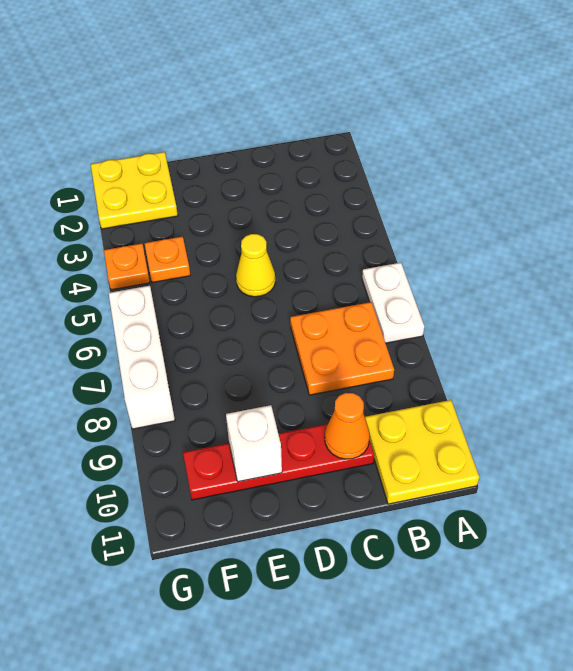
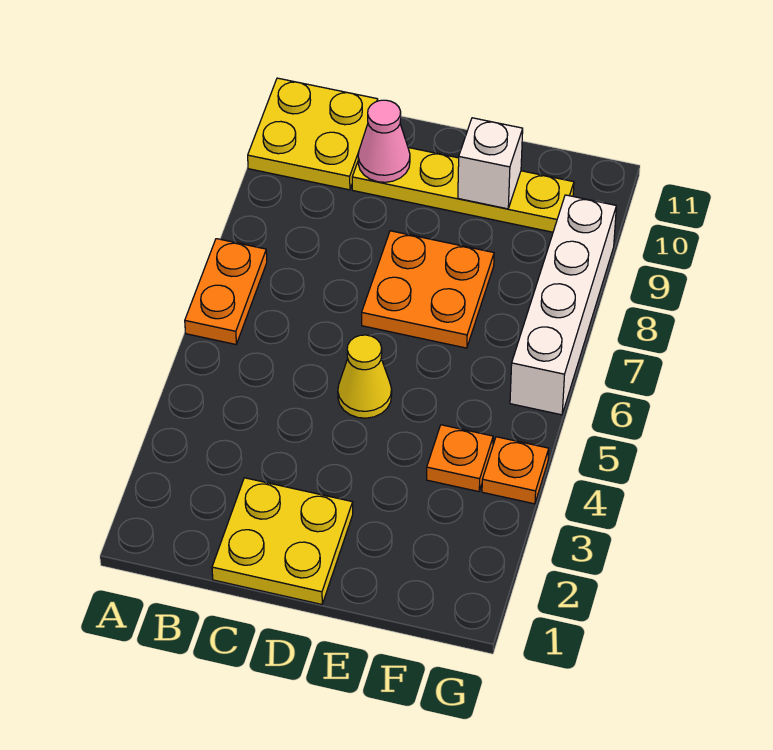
white plate A6:A7 level 1 -> orange plate A6:A7 level 1
orange plate B7:C8 level 1 -> orange plate D7:E8 level 1
red plate C10:F10 level 1 -> yellow plate C10:F10 level 1
orange cone C10 level 2 -> pink cone C10 level 2
yellow plate F1:G2 level 1 -> yellow plate C1:D2 level 1
white brick G6:G8 level 1 -> white brick G6:G9 level 1

